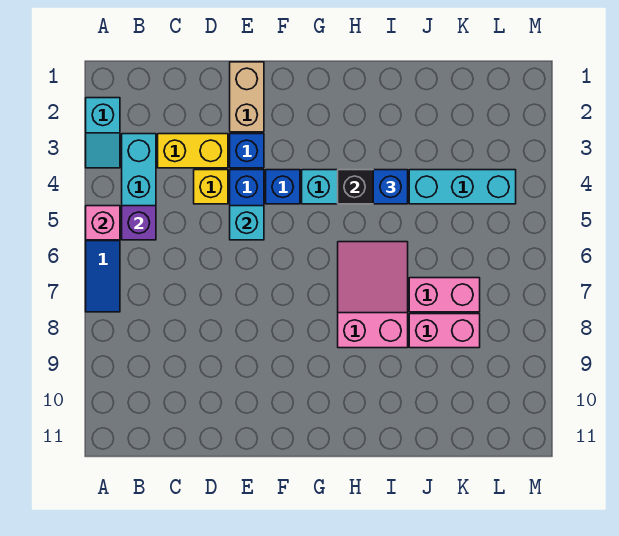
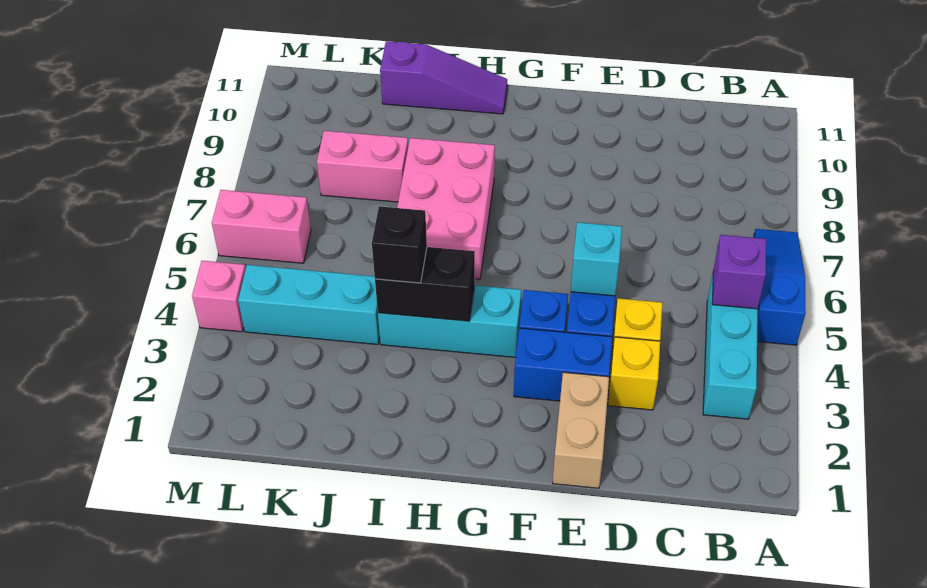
cyan slope A2:A3 level 1 top 2 -> none
pink brick A5 level 2 -> pink brick M4 level 1
yellow brick C3:D3 level 1 -> yellow brick D3 level 1
blue brick E3 level 1 -> blue brick E3:F3 level 1
pink slope H6:I8 level 1 top 8 -> pink brick H6:I8 level 1
none -> purple slope H11:J11 level 1 top J
blue brick I4 level 3 -> black brick I4 level 3
pink brick J7:K7 level 1 -> pink brick L6:M6 level 1

